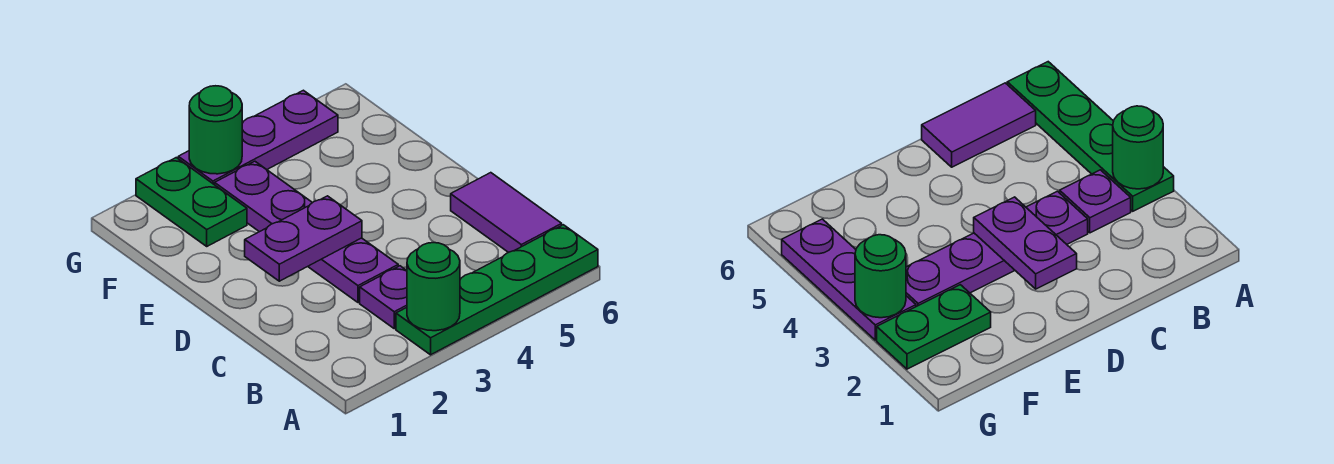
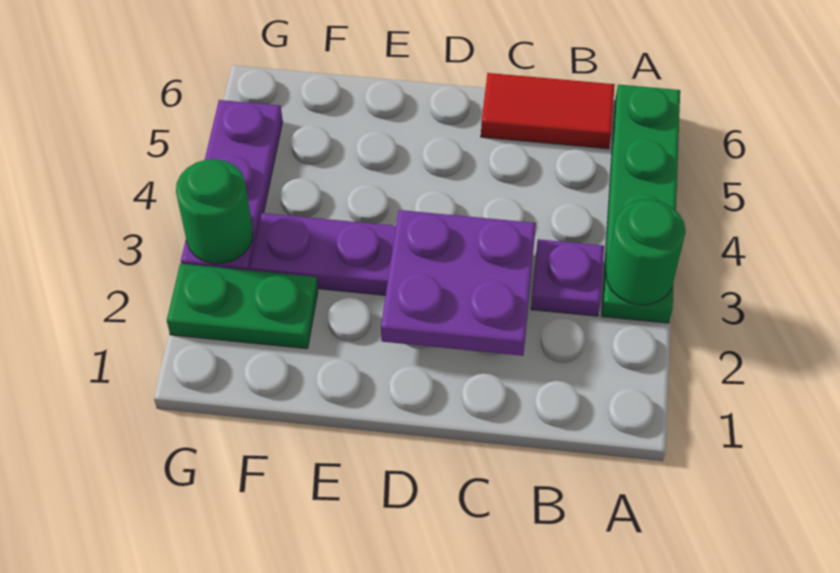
purple tile B6:C6 level 1 -> red tile B6:C6 level 1
purple plate D2:D3 level 2 -> purple plate C2:D3 level 2

